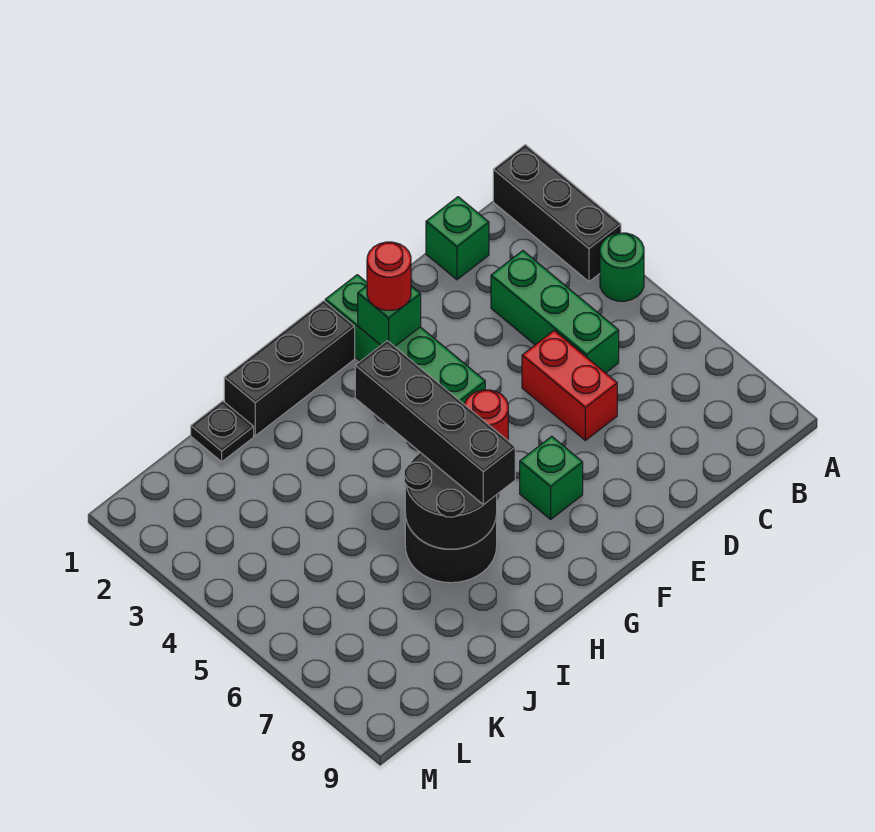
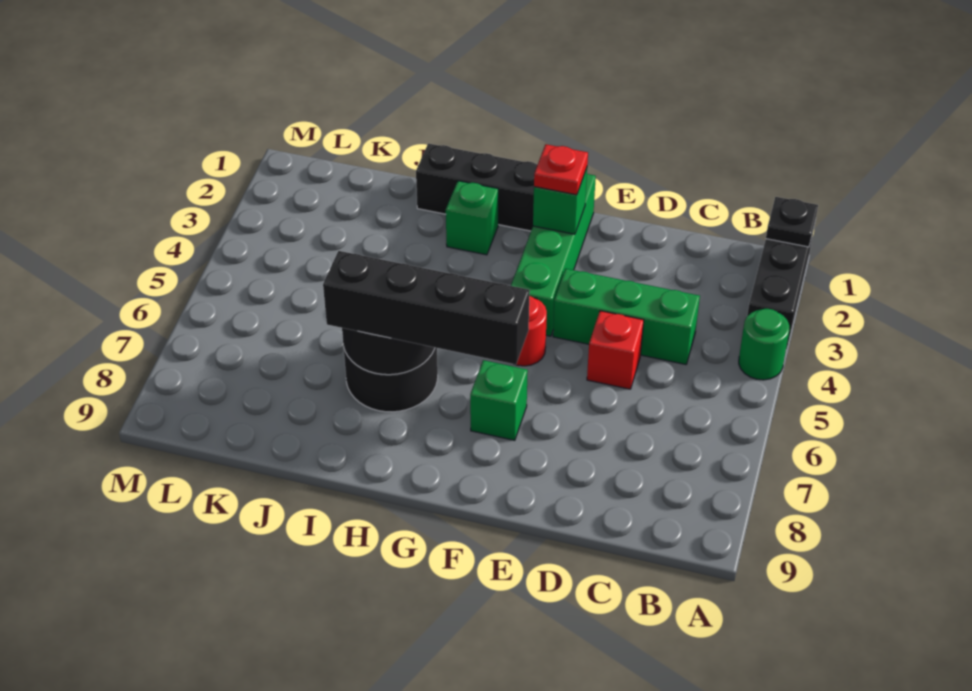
green brick C1 level 1 -> green brick H2 level 1
green brick C3:C5 level 1 -> green brick C4:E4 level 1
red brick D5:D6 level 1 -> red brick D5 level 1
red round brick F2 level 3 -> red plate F2 level 3
black brick H4:H7 level 3 -> black brick F7:I7 level 3
black plate J1 level 1 -> black plate A1 level 2

